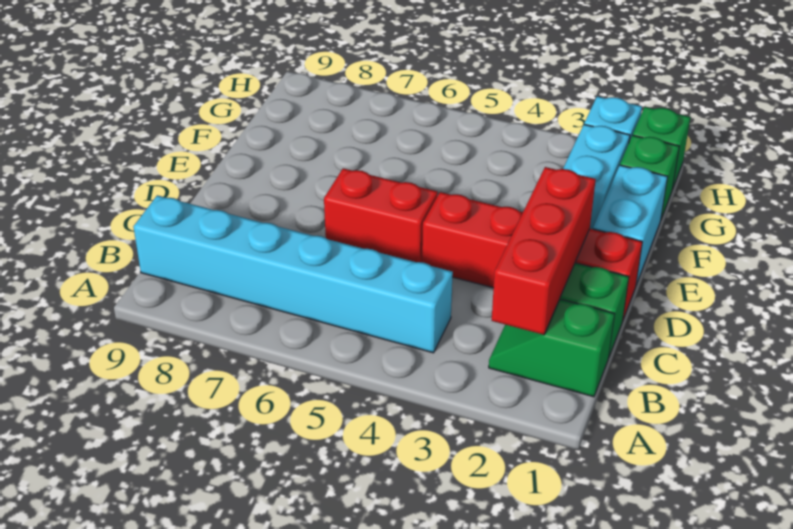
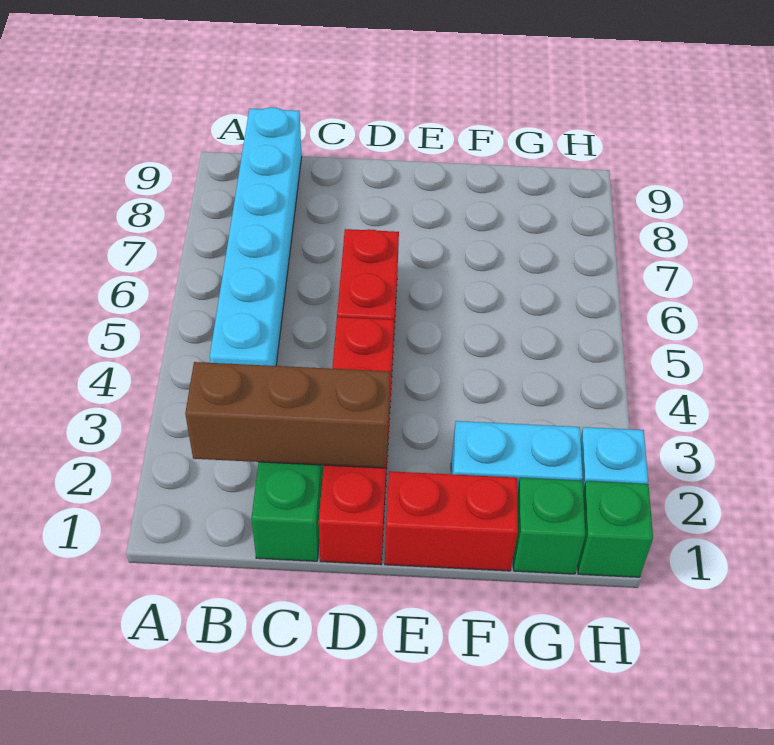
green slope B1:B2 level 1 top 1 -> none
red brick B2:D2 level 2 -> brown brick B2:D2 level 2
cyan brick E1:F1 level 1 -> red brick E1:F1 level 1

